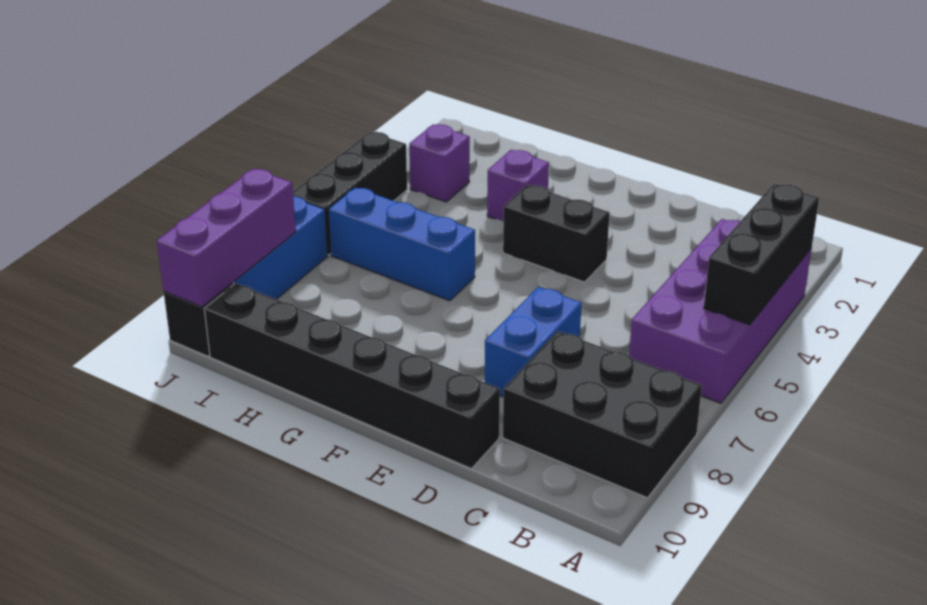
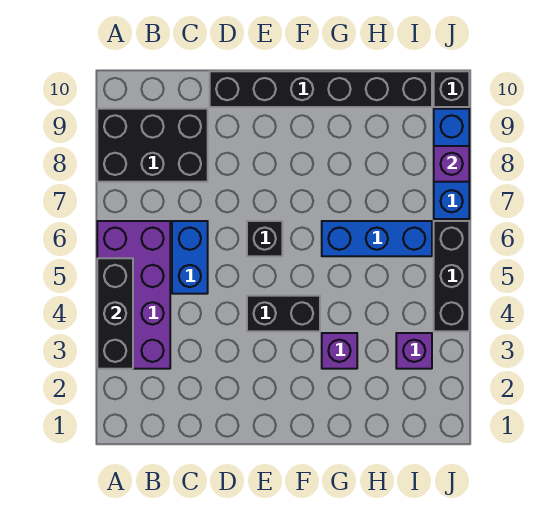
blue brick D7:D8 level 1 -> blue brick C5:C6 level 1
none -> black brick E6 level 1
purple brick J8:J10 level 2 -> purple brick J8 level 2

